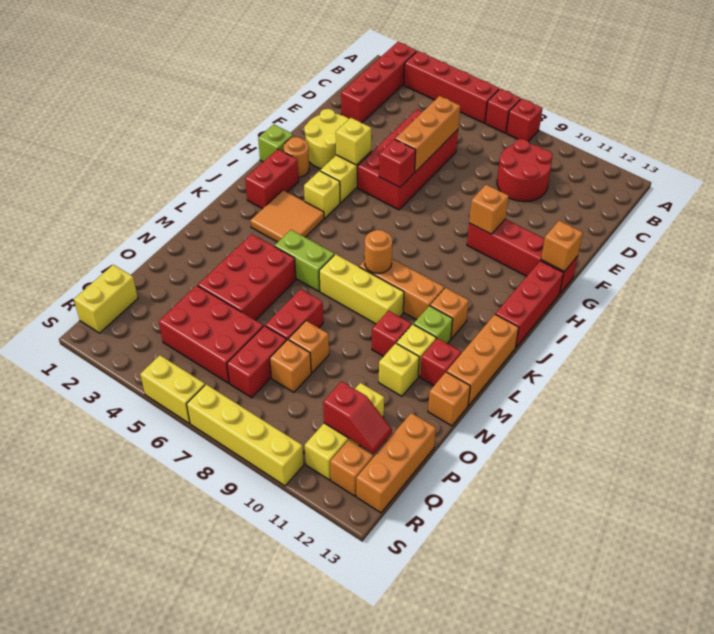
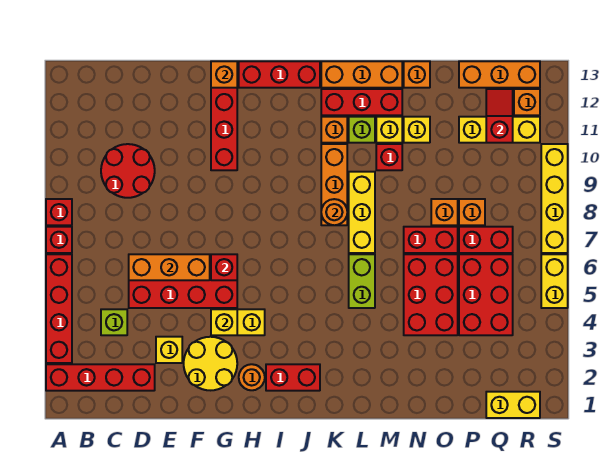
orange brick G10 level 2 -> none
lime brick H1 level 1 -> lime brick C4 level 1
yellow brick I4 level 1 -> yellow brick E3 level 1
orange tile J3:K4 level 1 -> none
red brick M4:O5 level 1 -> red brick N4:O6 level 1
red brick M12 level 1 -> red brick K12:M12 level 1

